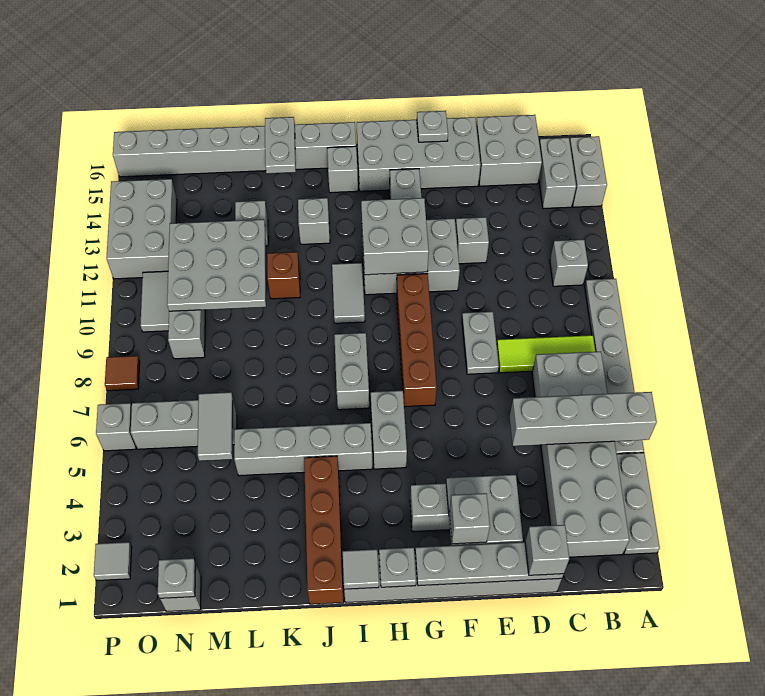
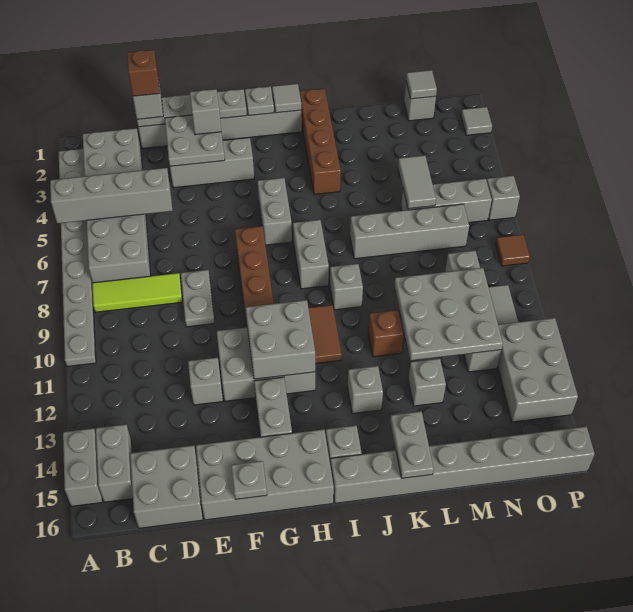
grey brick B11 level 1 -> grey brick J9 level 1
none -> brown brick D1 level 4
grey brick I5:L5 level 1 -> grey brick K7:N7 level 1
grey tile I10:I11 level 1 -> brown tile I10:I11 level 1
grey plate N1 level 2 -> grey tile N1 level 2

